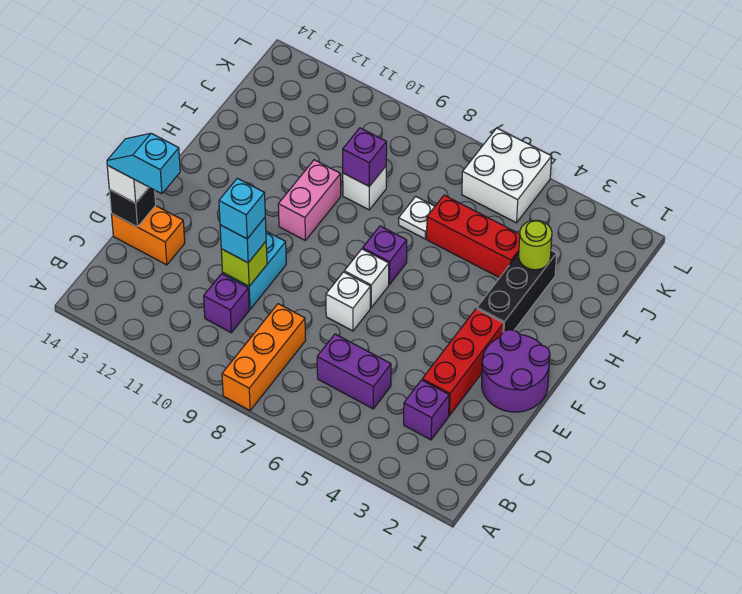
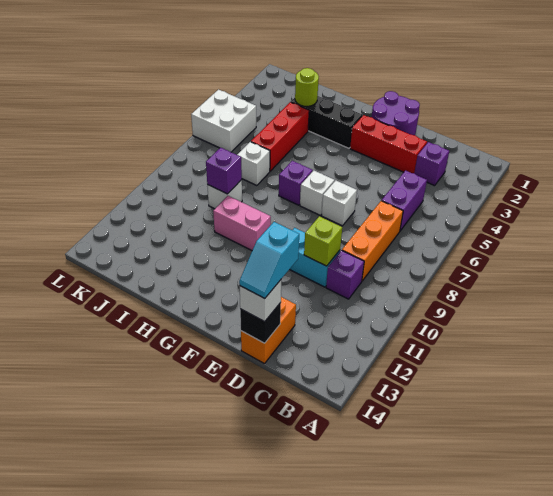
orange brick A8:C8 level 1 -> orange brick C7:C9 level 1
cyan brick D10 level 3 -> none
cyan brick D10 level 4 -> none
white plate I7 level 1 -> white brick I7 level 1

